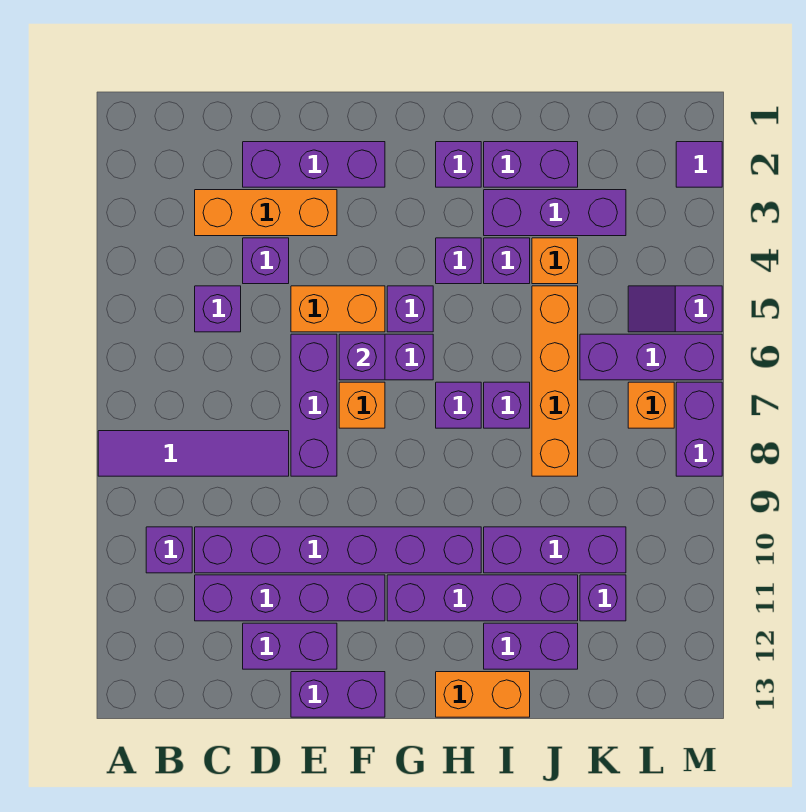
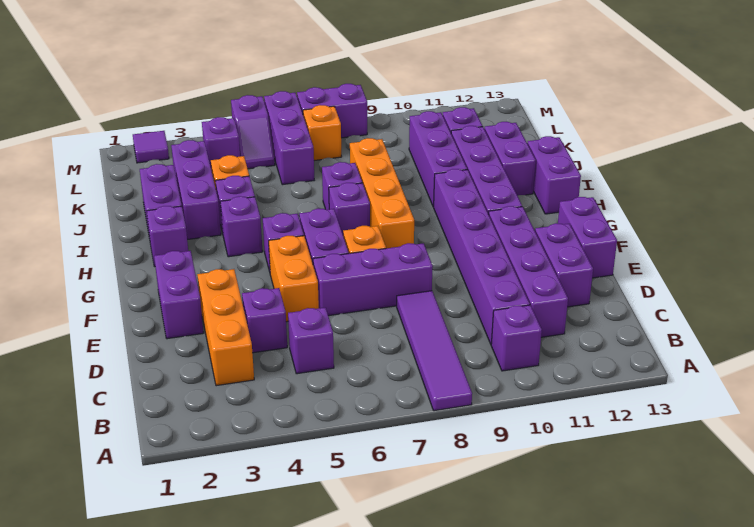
purple brick D2:F2 level 1 -> purple brick E2:F2 level 1
purple brick F6 level 2 -> purple brick L4 level 1
orange brick H13:I13 level 1 -> purple brick H13:I13 level 1
orange brick J5:J8 level 1 -> orange brick G8:J8 level 1

